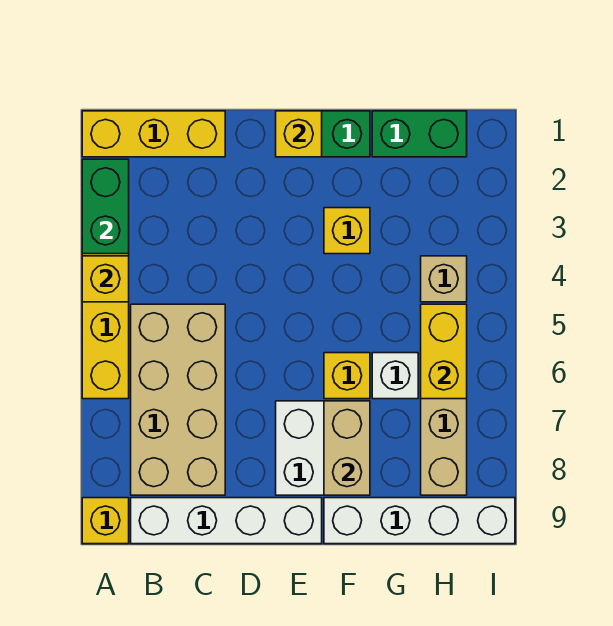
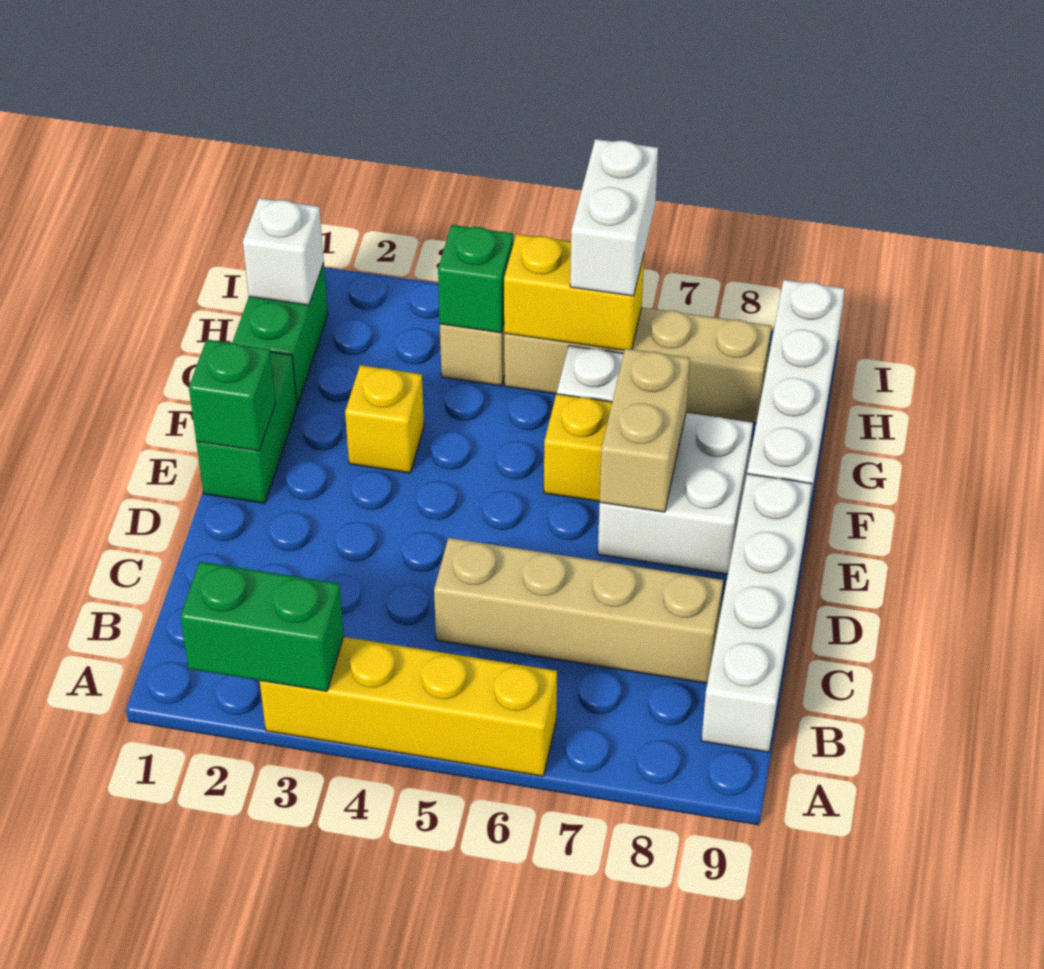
yellow brick A1:C1 level 1 -> none
yellow brick A4 level 2 -> none
yellow brick A9 level 1 -> none
tan brick B5:C8 level 1 -> tan brick C5:C8 level 1
yellow brick E1 level 2 -> green brick E1 level 2
tan brick F7:F8 level 2 -> tan brick E7:F7 level 2
none -> white brick H1 level 2
none -> green brick H4 level 2
none -> white brick H6:I6 level 3

